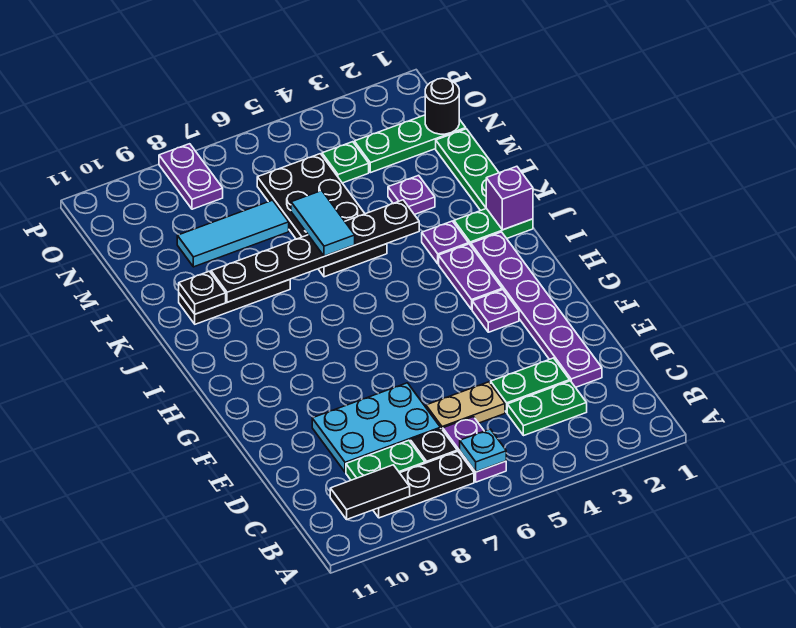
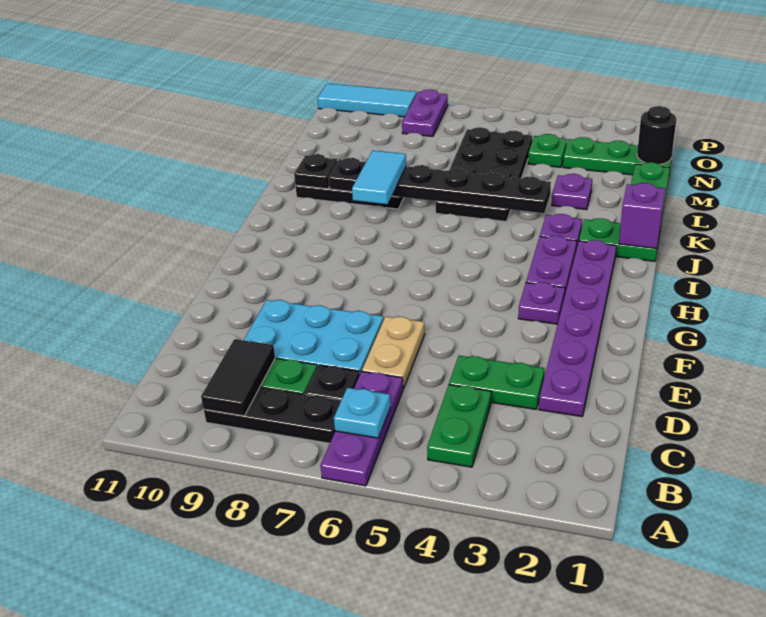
purple plate B6:C6 level 1 -> purple plate A6:C6 level 1
black tile B9:B10 level 2 -> black tile B9:C9 level 2
green plate C3:C4 level 1 -> green plate B4:C4 level 1
tan plate D5:D6 level 1 -> tan plate D6:E6 level 1
cyan tile K6:L6 level 3 -> cyan tile J8:K8 level 3
cyan tile M7:M9 level 1 -> cyan tile P9:P11 level 1

